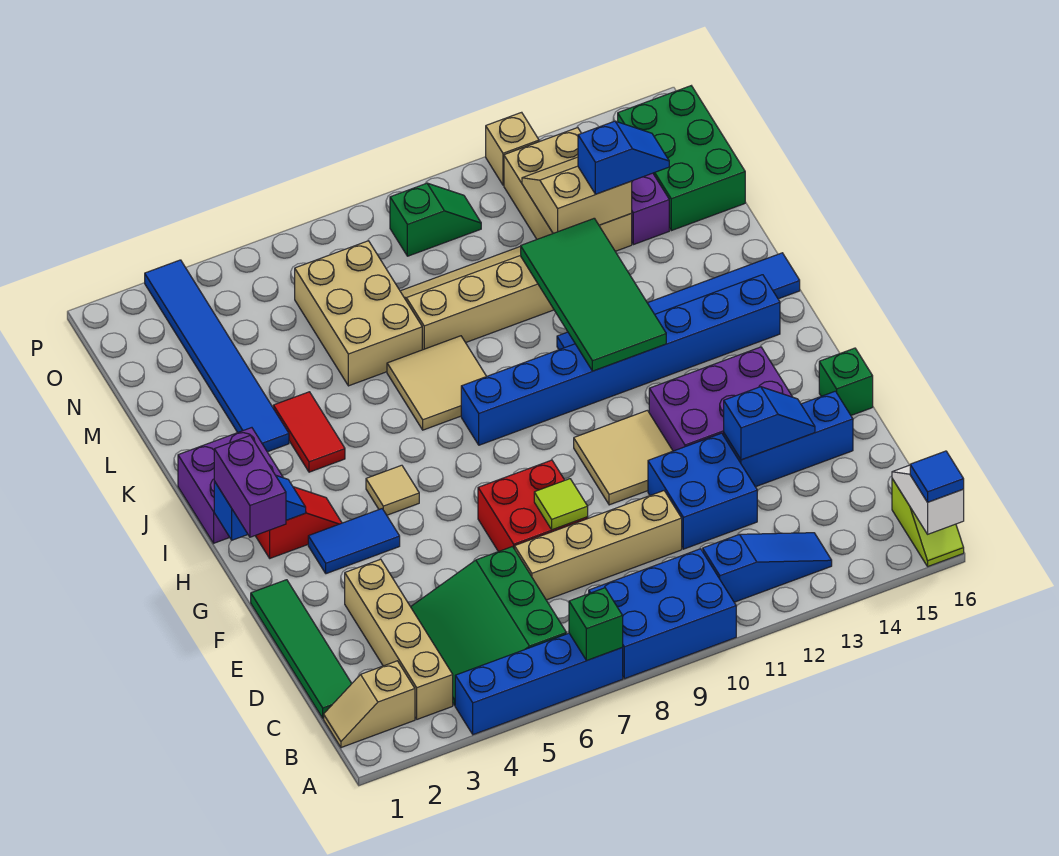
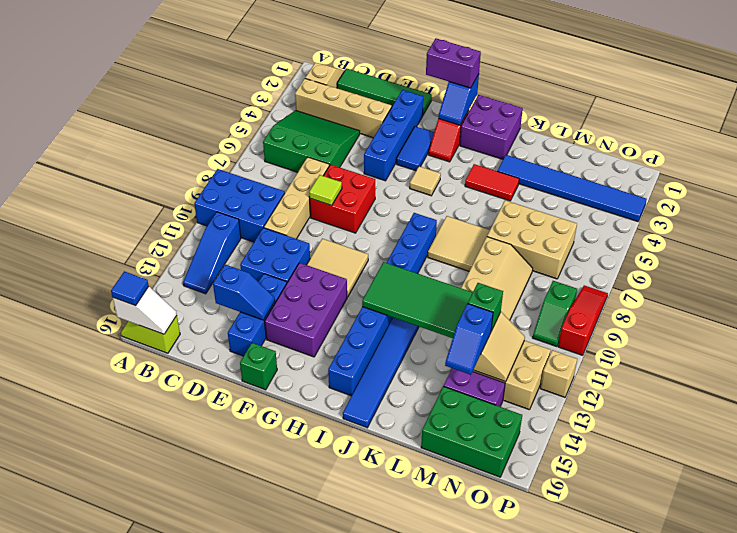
blue brick A4:A7 level 1 -> blue brick F2:F5 level 1
green brick A7 level 2 -> green brick M12 level 3
blue brick A8:B10 level 1 -> blue brick A9:C10 level 1
blue slope E13:E14 level 2 top 13 -> blue slope D14:E14 level 2 top D
none -> red slope P8:P10 level 1 top 10

